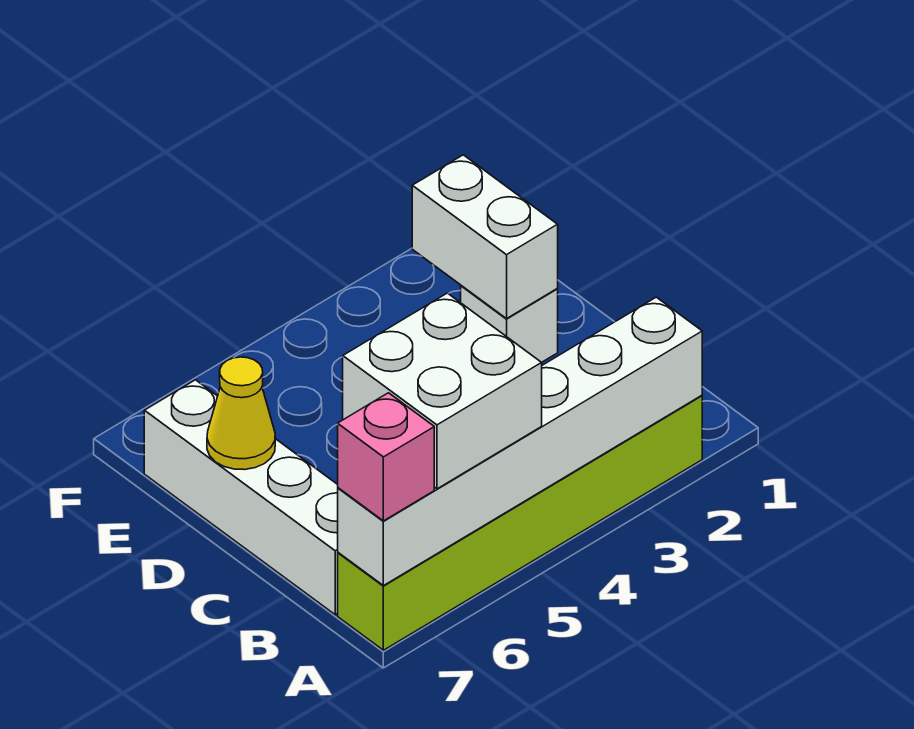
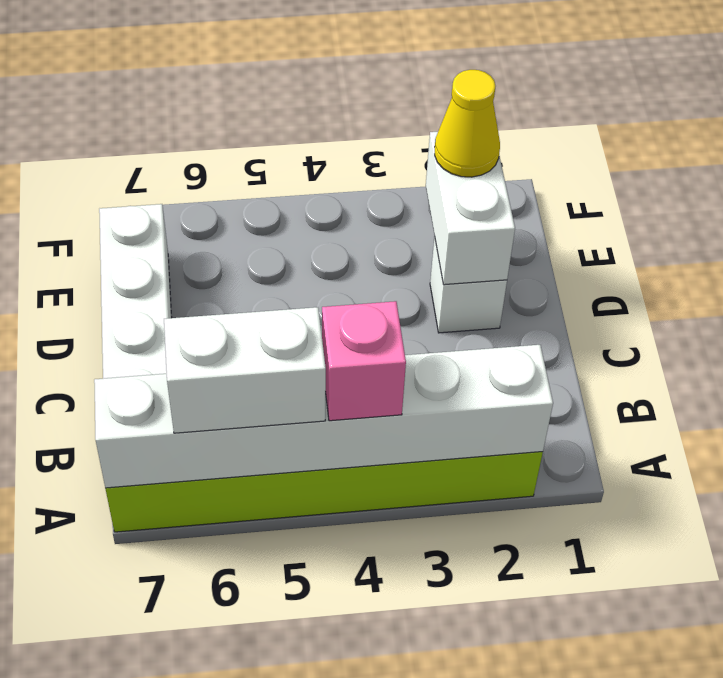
white brick A5:B6 level 3 -> white brick A5:A6 level 3
pink brick A7 level 3 -> pink brick A4 level 3
yellow cone D7 level 2 -> yellow cone E2 level 3

